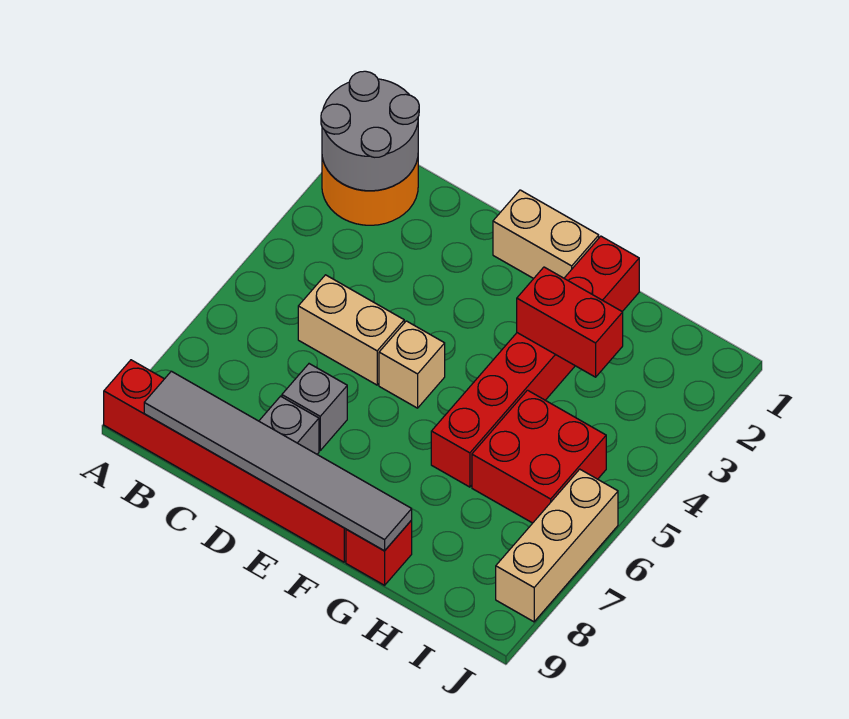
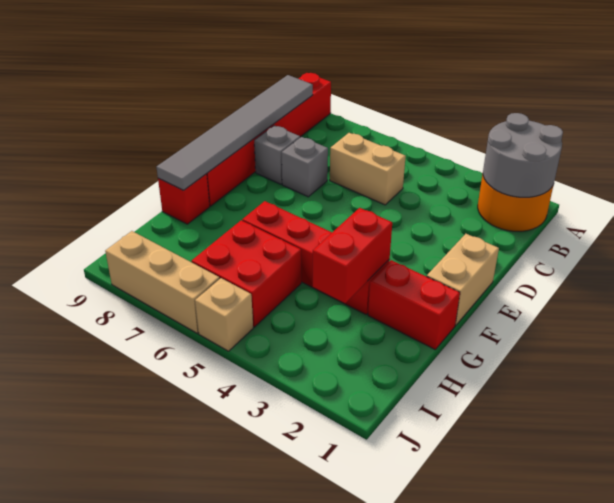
tan brick C5:D5 level 1 -> tan brick C5:C6 level 1
tan brick E5 level 1 -> tan brick J5 level 1

